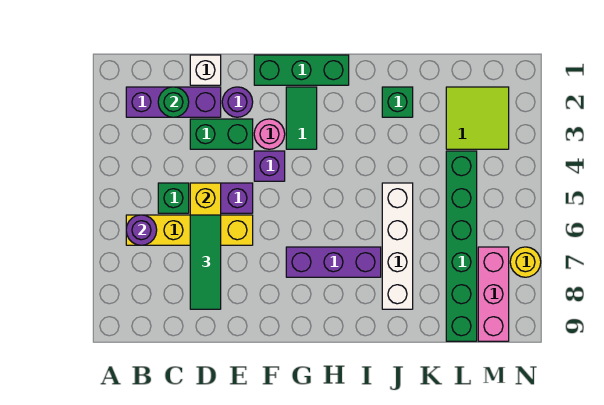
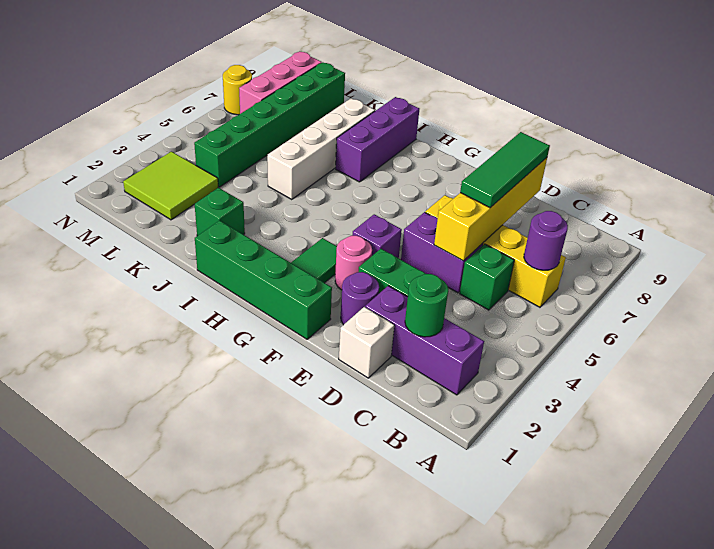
green brick F1:H1 level 1 -> green brick F1:I1 level 1
purple brick G7:I7 level 1 -> purple brick I7:I9 level 1

